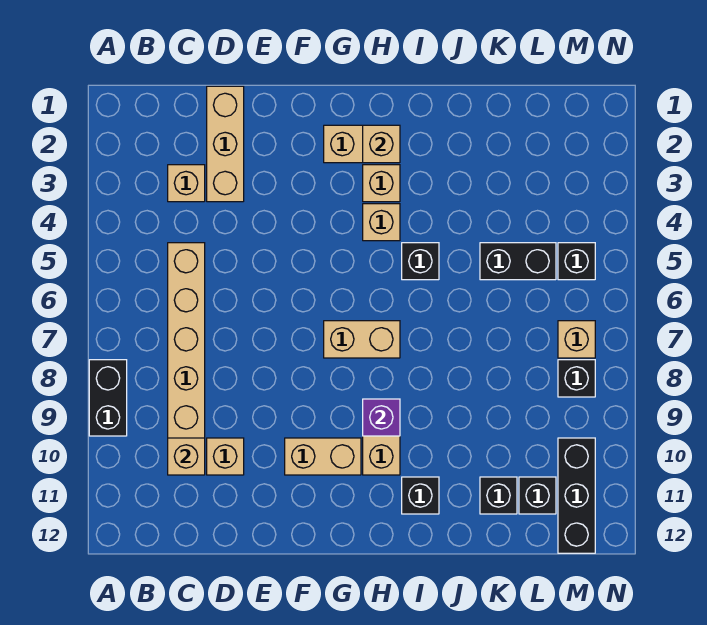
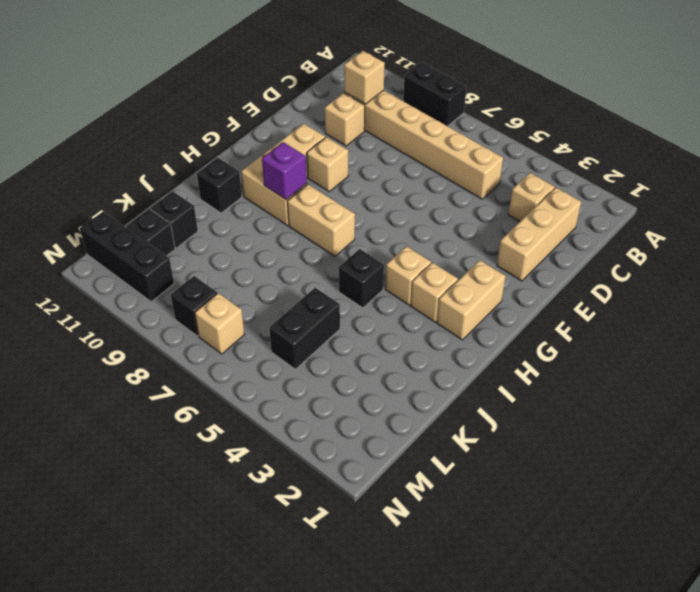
tan brick D1:D3 level 1 -> tan brick C2:E2 level 1
tan brick G7:H7 level 1 -> tan brick H7:H8 level 1
tan brick H2 level 2 -> tan brick F9 level 1
black brick M5 level 1 -> none

